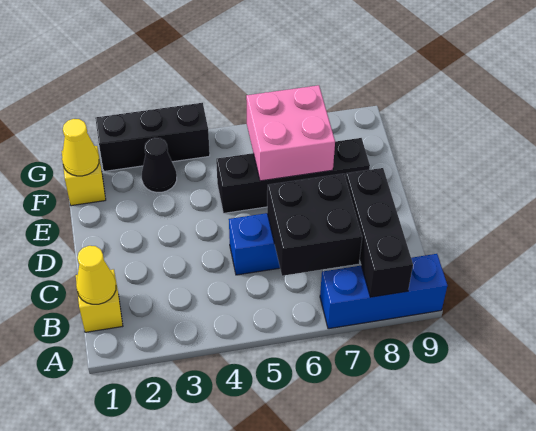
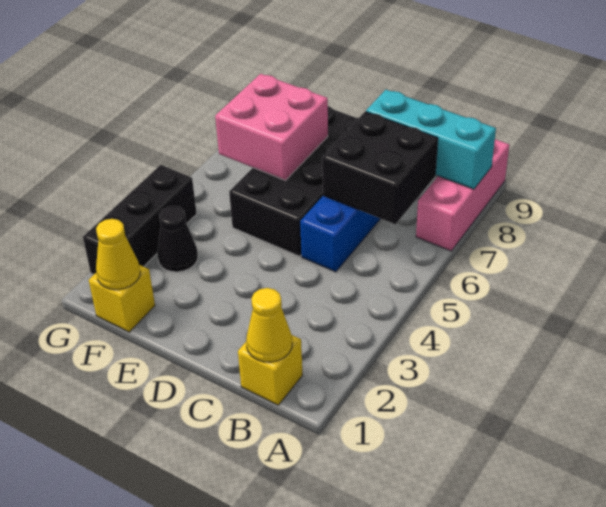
blue brick A7:A9 level 1 -> pink brick A7:A9 level 1
black brick A8:C8 level 2 -> cyan brick A8:C8 level 2
black brick E5:E8 level 1 -> black brick D5:E8 level 1

